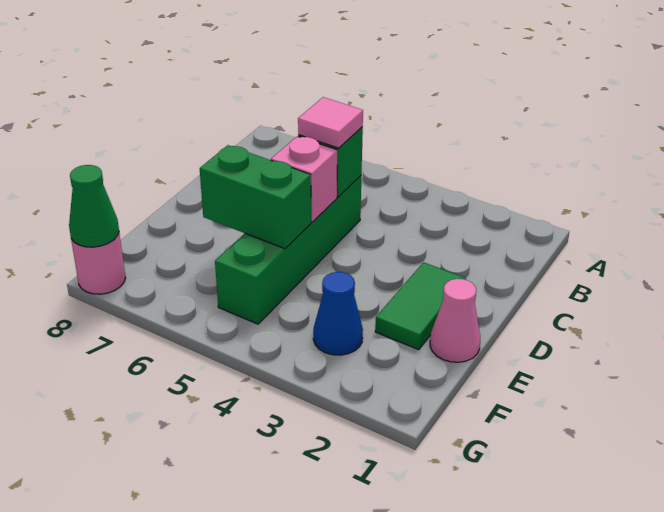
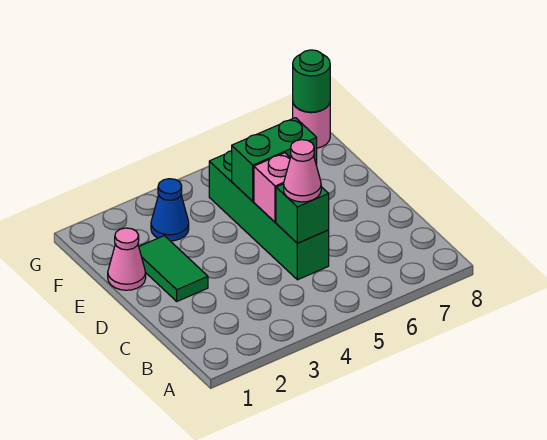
pink tile C5 level 3 -> pink cone C5 level 3
green cone G8 level 2 -> green round brick G8 level 2

